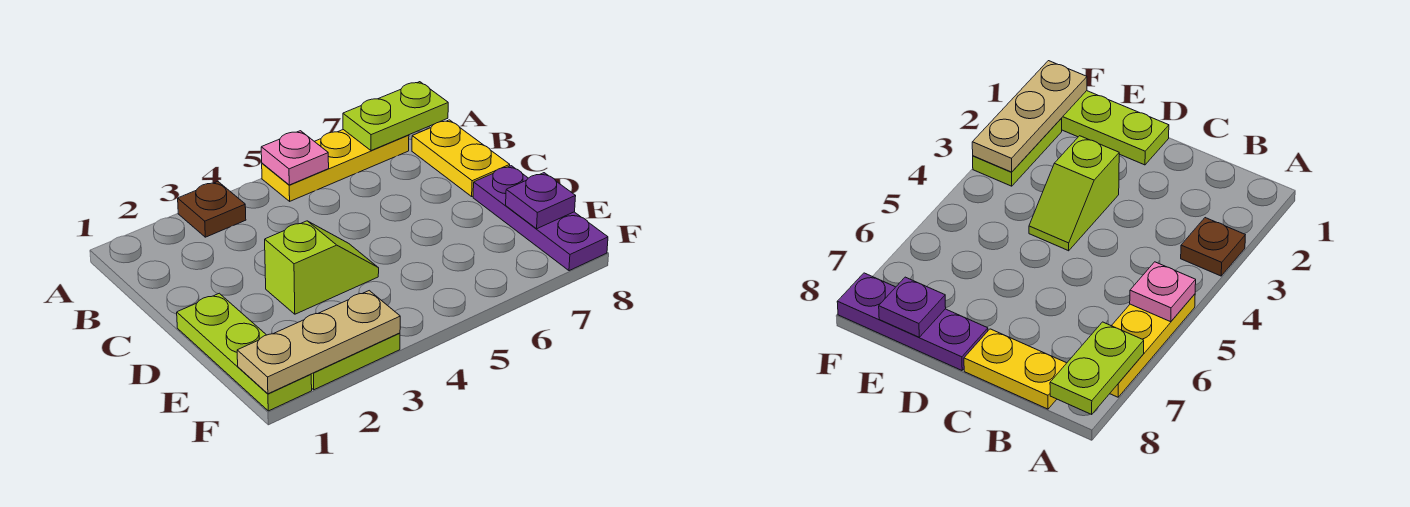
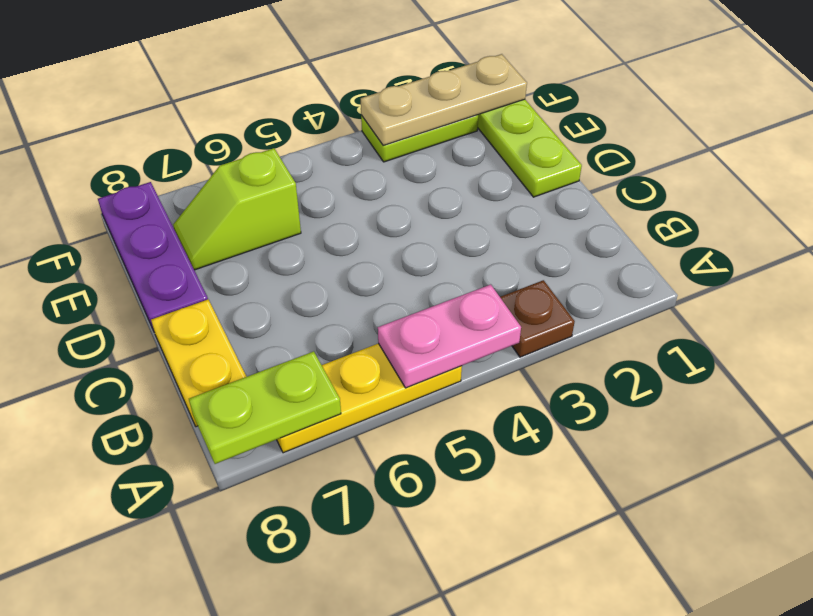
pink plate A5 level 2 -> pink plate A4:A5 level 2
lime slope D3:D4 level 1 top 3 -> lime slope E6:E7 level 1 top 6
purple plate E8 level 2 -> none

